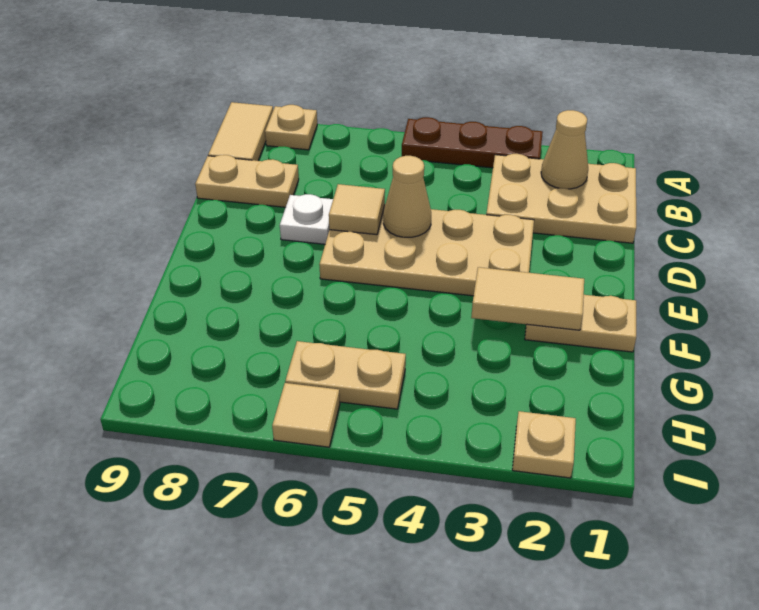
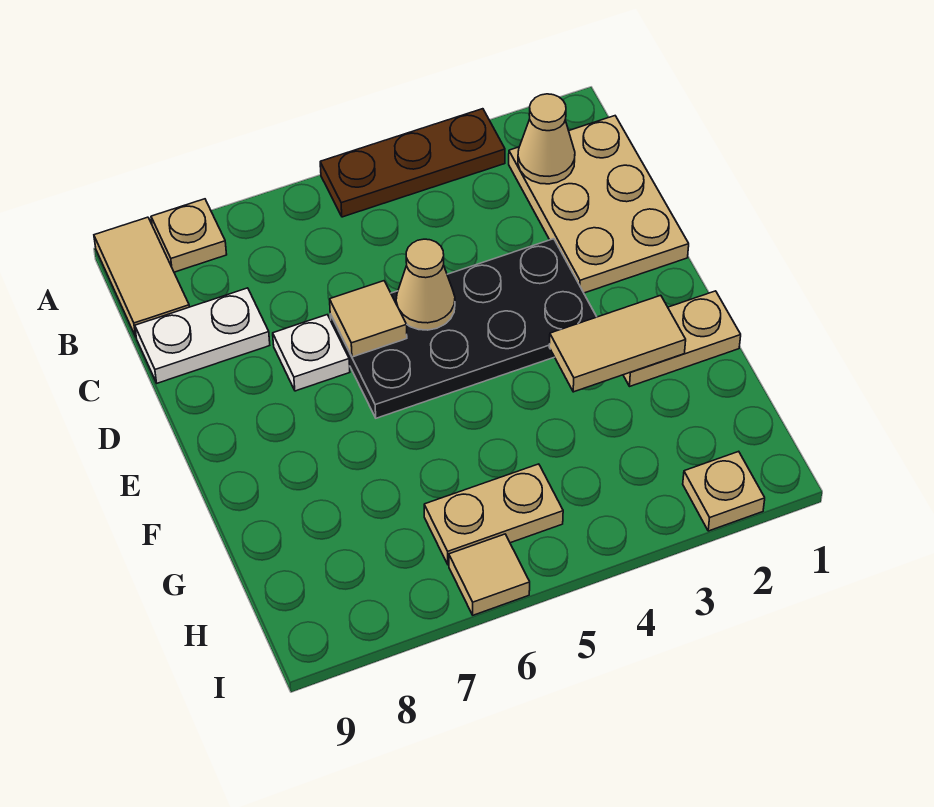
tan plate B1:C3 level 1 -> tan plate B1:D2 level 1
tan plate C8:C9 level 1 -> white plate C8:C9 level 1
tan plate D3:E6 level 1 -> black plate D3:E6 level 1

